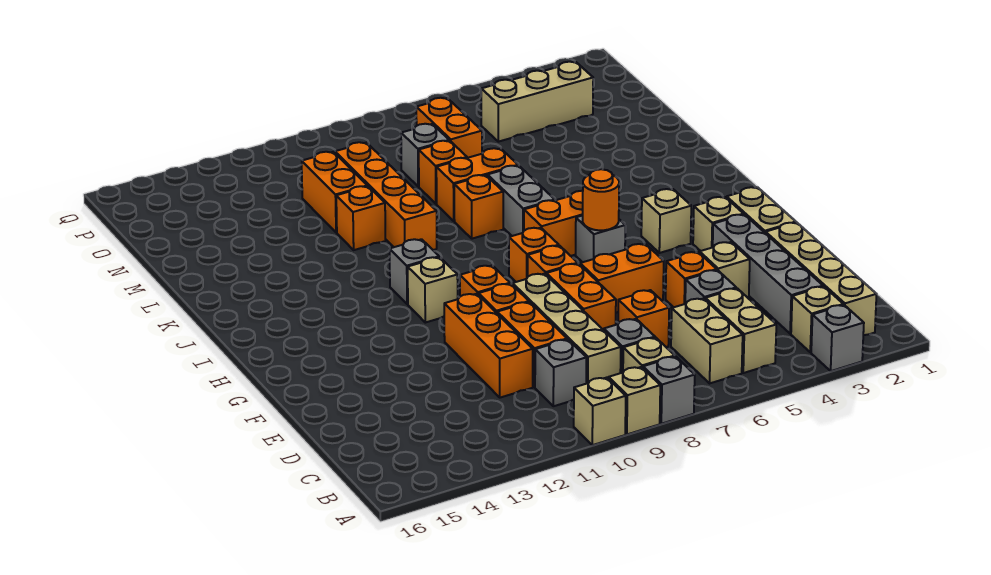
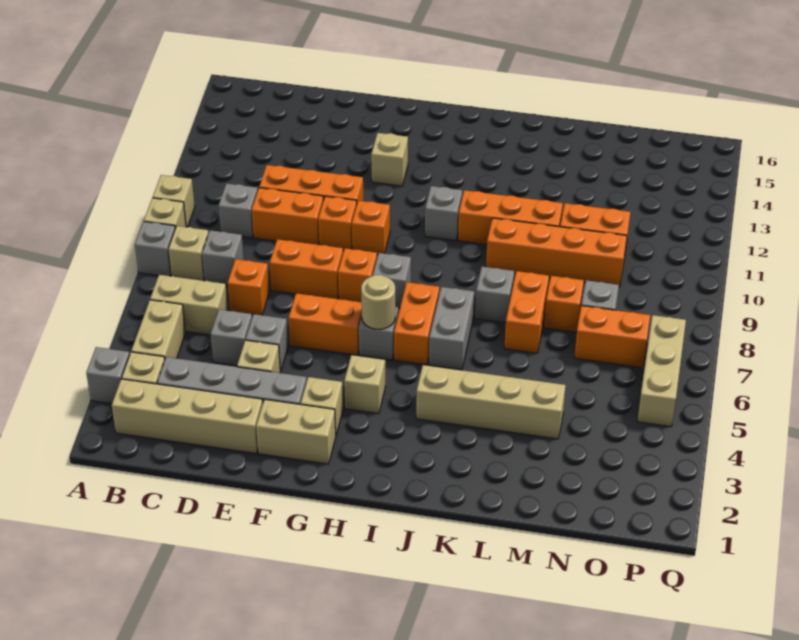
tan brick B5:C5 level 1 -> tan brick B4:B5 level 1
tan brick C9:F9 level 1 -> tan brick J4:M4 level 1
orange brick E5 level 1 -> grey brick E5 level 1
orange brick F6:F7 level 1 -> orange brick F6:G6 level 1
orange round brick H6 level 2 -> tan round brick H6 level 2
orange brick H8 level 1 -> grey brick H8 level 1
tan brick H11 level 1 -> tan brick G13 level 1
grey brick J7:K7 level 1 -> grey brick J6:J7 level 1
orange brick K8 level 1 -> grey brick K8 level 1
orange brick L11 level 1 -> orange brick J11:L11 level 1
tan brick O3:O5 level 1 -> tan brick P5:P7 level 1

